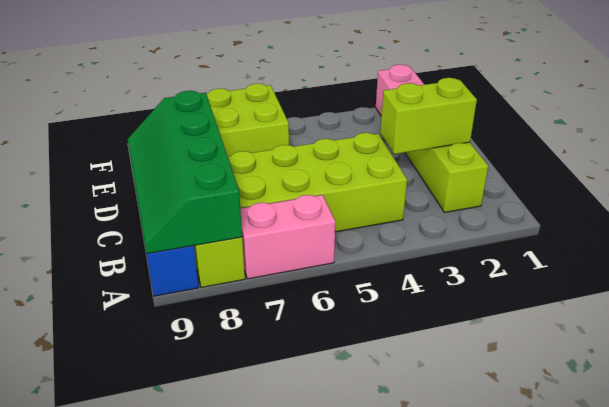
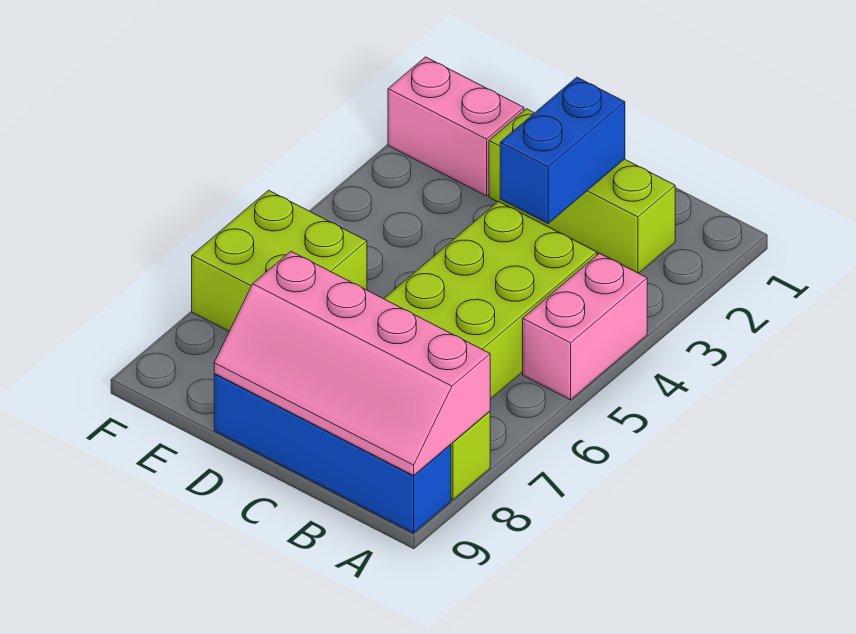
pink brick A6:A7 level 1 -> pink brick A4:A5 level 1
green slope A8:D9 level 2 top 8 -> pink slope A8:D9 level 2 top 8
lime brick C2:C3 level 2 -> blue brick C2:C3 level 2

